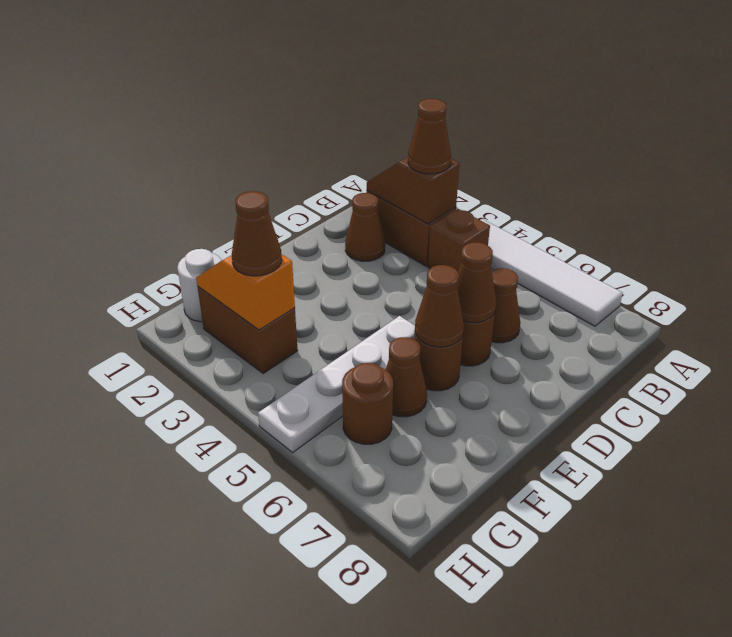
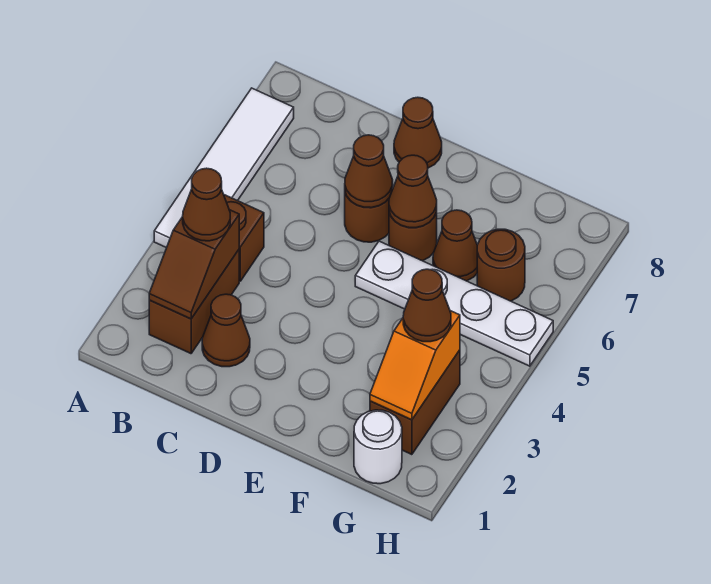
brown cone C6 level 1 -> brown cone D8 level 1

